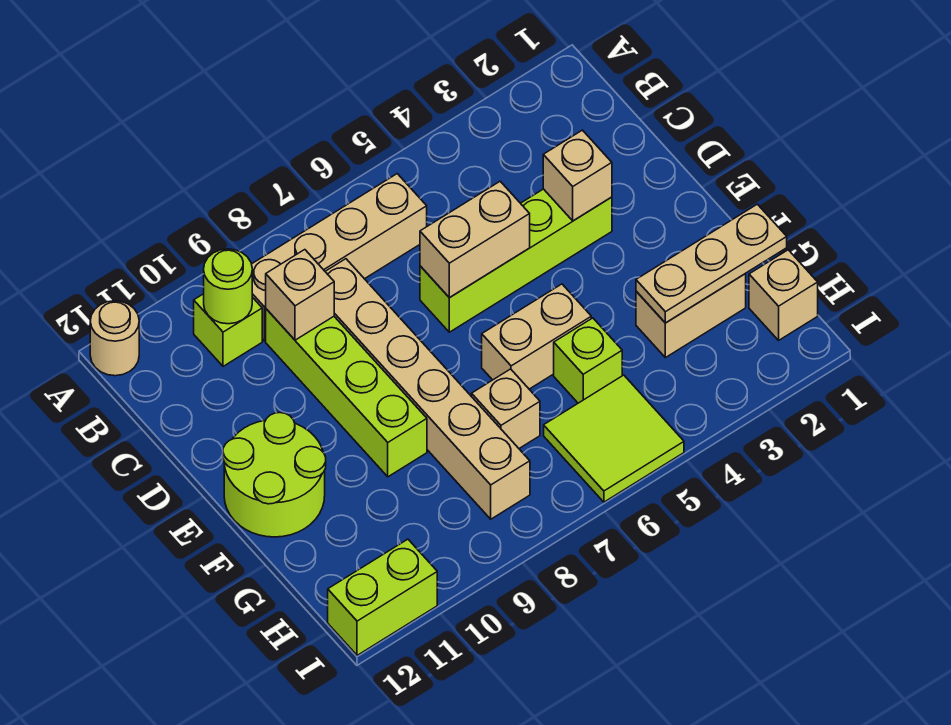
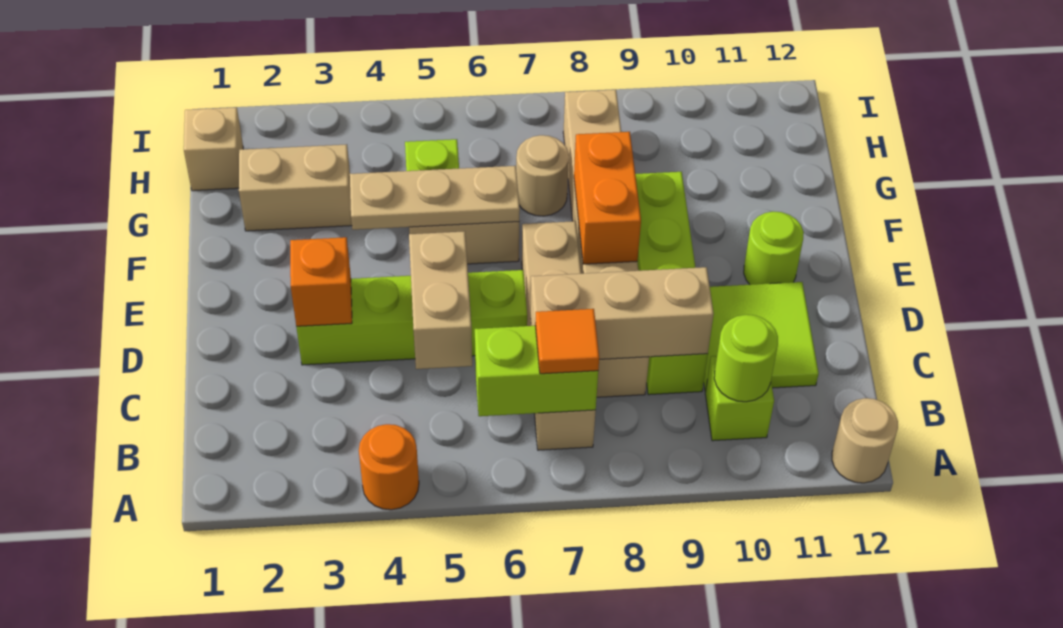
none -> orange round brick A4 level 1
tan brick B6:B9 level 1 -> tan brick B7:E7 level 1
none -> orange tile B7 level 3
tan brick C9 level 2 -> tan brick C7:C9 level 2
tan brick D3 level 2 -> orange brick D3 level 2
tan brick D5:D6 level 2 -> tan brick C5:D5 level 2
none -> orange brick E8:F8 level 2
lime round brick E11:F12 level 1 -> lime round brick E11 level 1
tan plate G1:G3 level 2 -> tan plate F4:F6 level 2
tan brick G7 level 1 -> tan round brick G7 level 1
lime tile H5:I6 level 1 -> lime tile C10:D11 level 1
lime brick I11:I12 level 1 -> lime brick B6:B7 level 2

